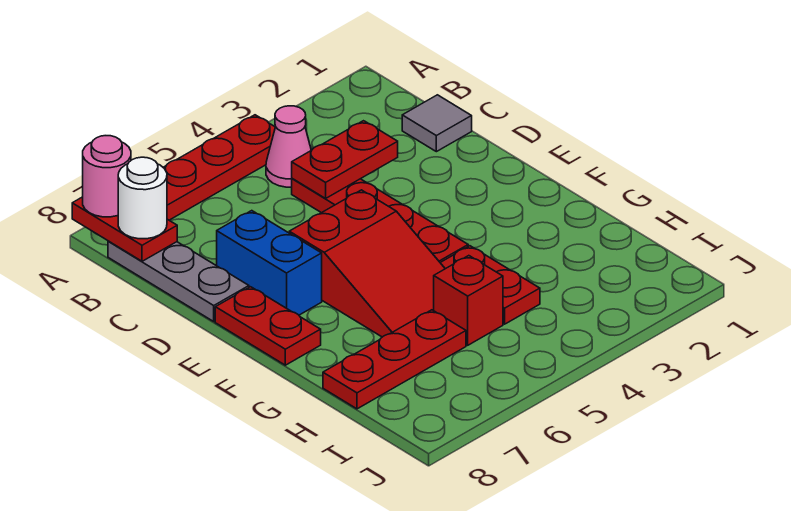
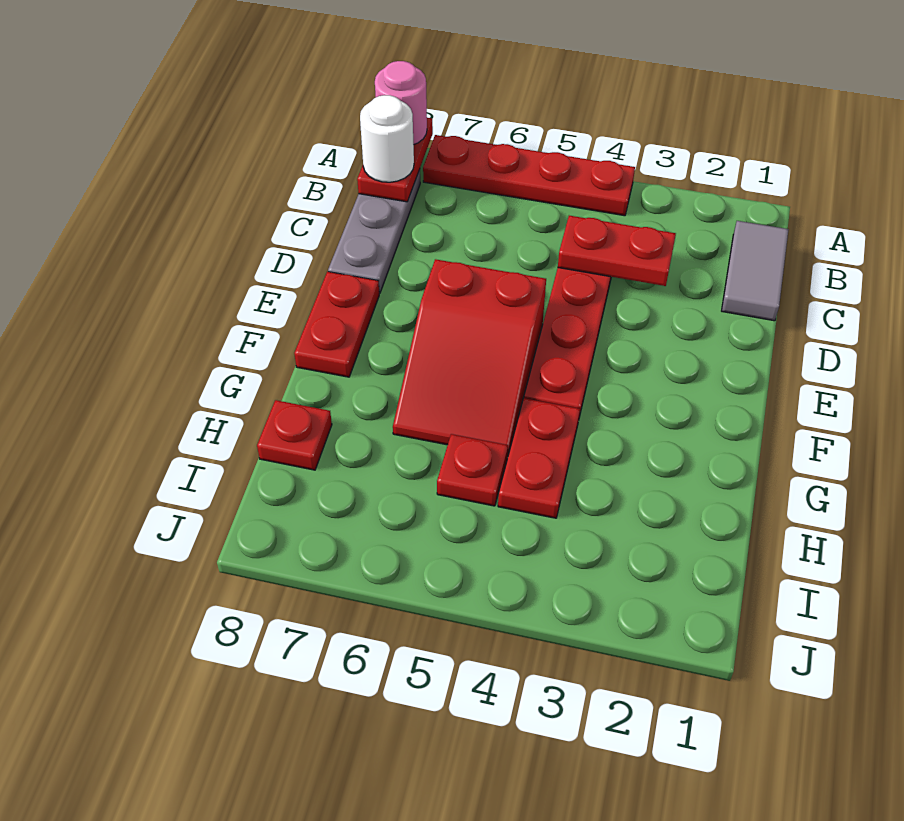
pink cone B4 level 1 -> none
grey tile C1 level 1 -> grey tile B1:C1 level 1
blue brick D7:E7 level 1 -> none
red brick H5 level 1 -> red plate H5 level 1
red plate H6:H8 level 1 -> red plate H8 level 1

